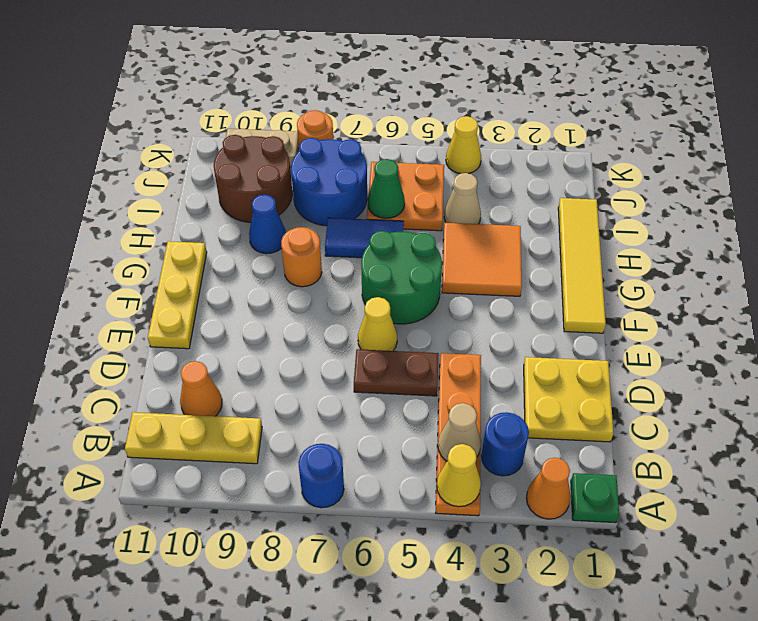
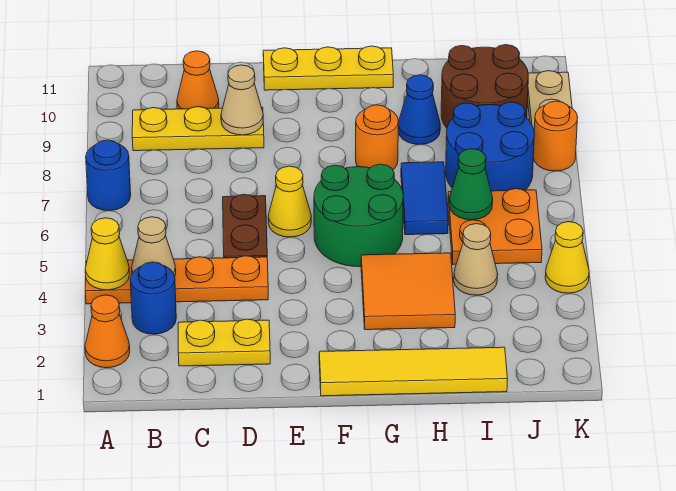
green plate A1 level 1 -> none
yellow plate B9:B11 level 1 -> yellow plate B9:D9 level 1
yellow plate C1:D2 level 1 -> yellow plate C2:D2 level 1
none -> tan cone D9 level 2

